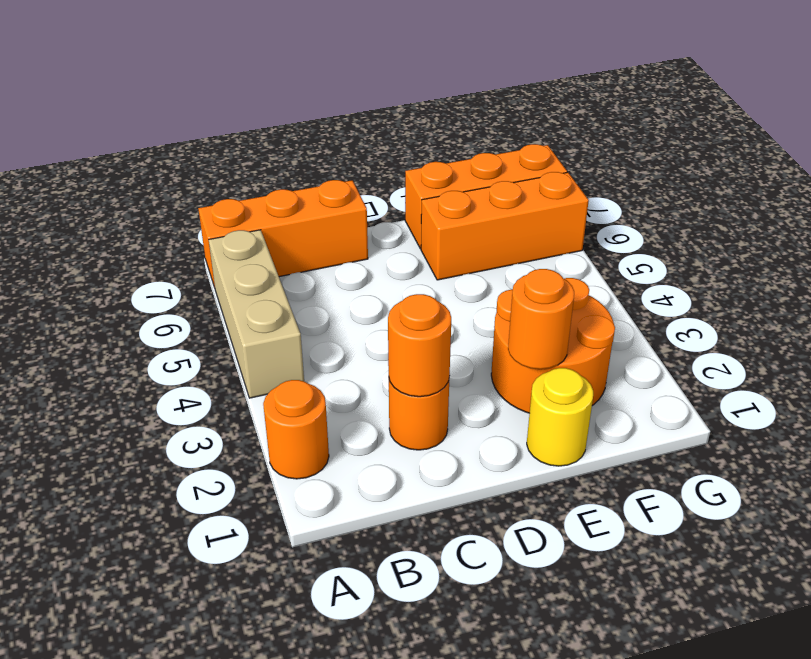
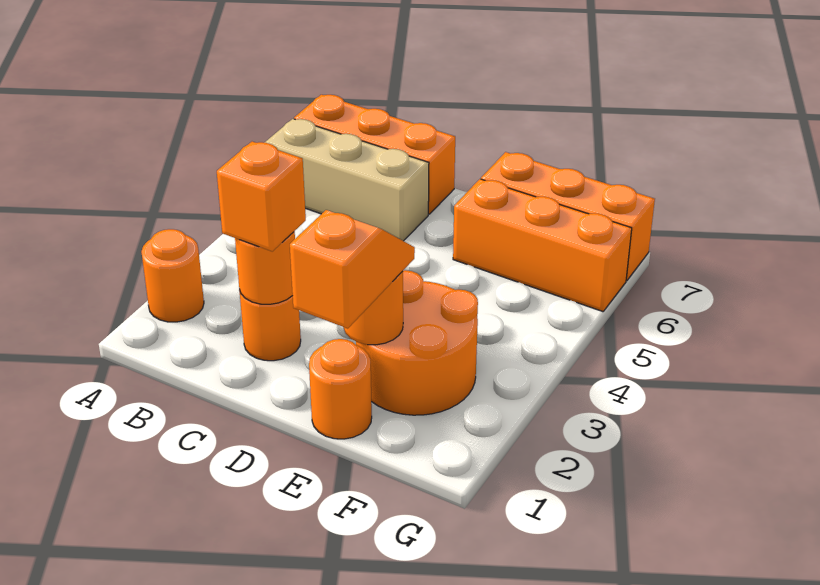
tan brick A4:A6 level 1 -> tan brick A6:C6 level 1
none -> orange brick C2 level 3
yellow round brick E1 level 1 -> orange round brick E1 level 1
none -> orange slope E1:E2 level 3 top 1

